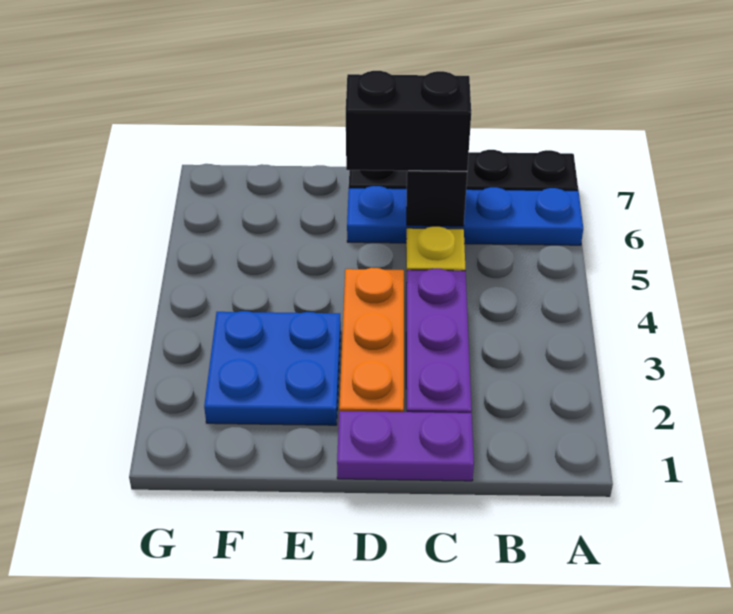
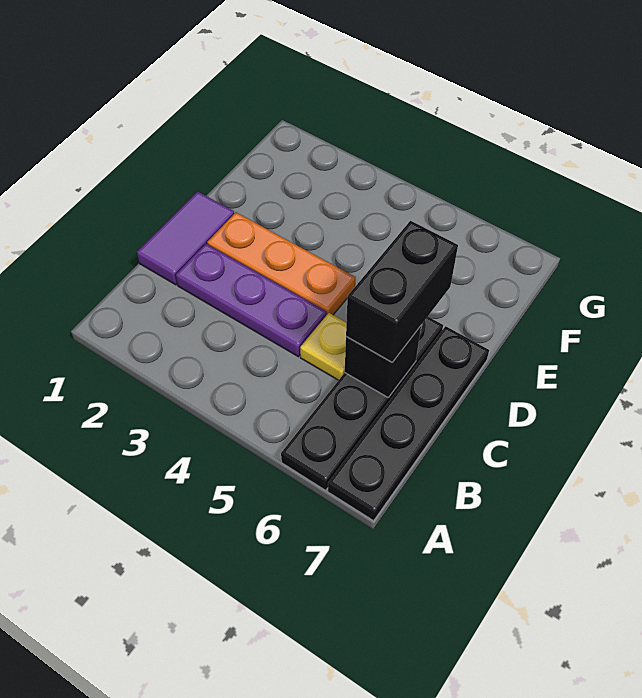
blue plate A6:D6 level 1 -> black plate A6:D6 level 1
purple plate C1:D1 level 1 -> purple tile C1:D1 level 1
blue plate E2:F3 level 1 -> none

